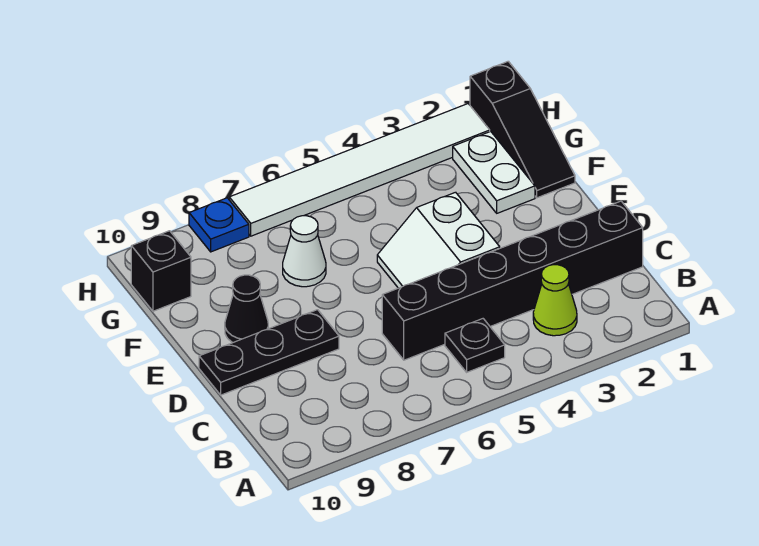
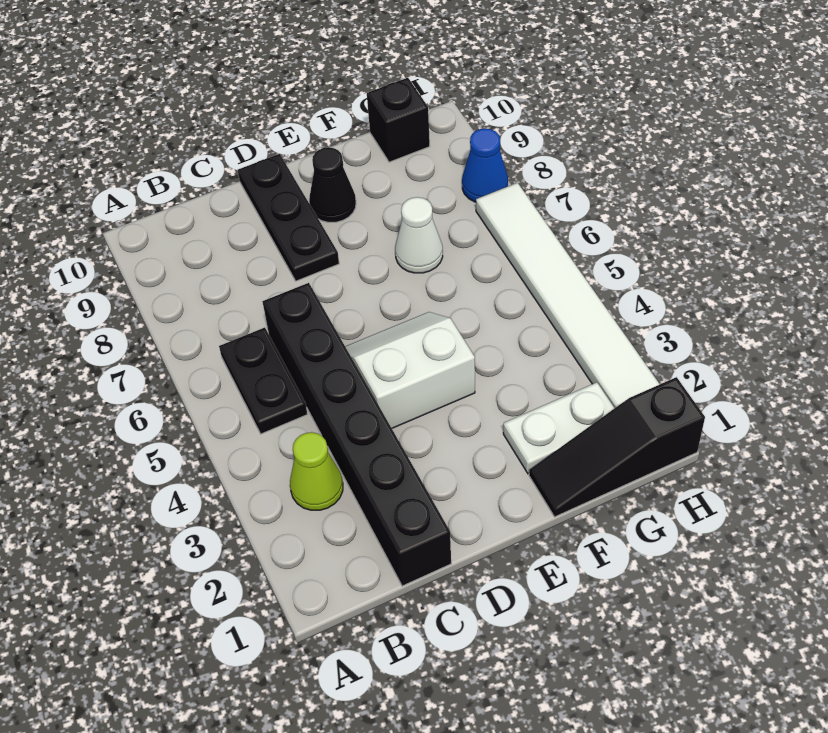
black plate B5 level 1 -> black plate B5:B6 level 1
blue plate H8 level 1 -> blue cone H8 level 1

